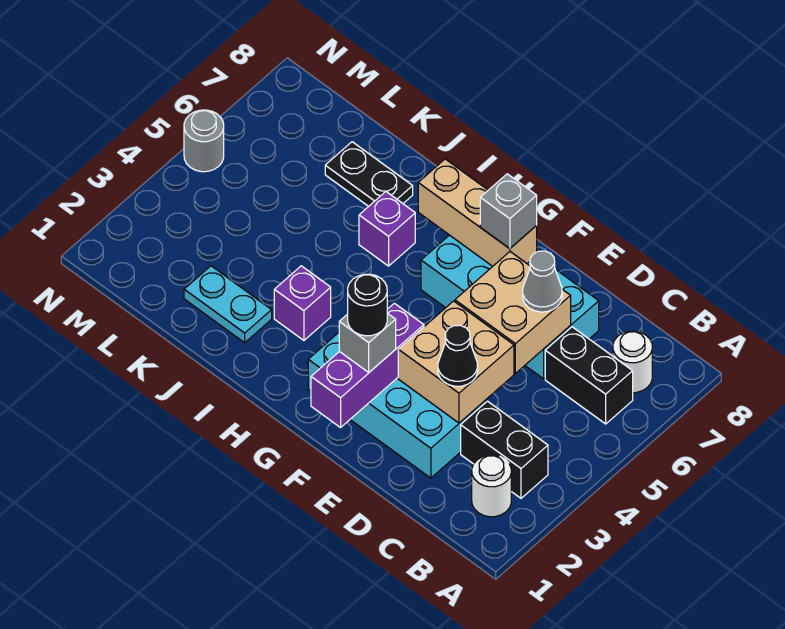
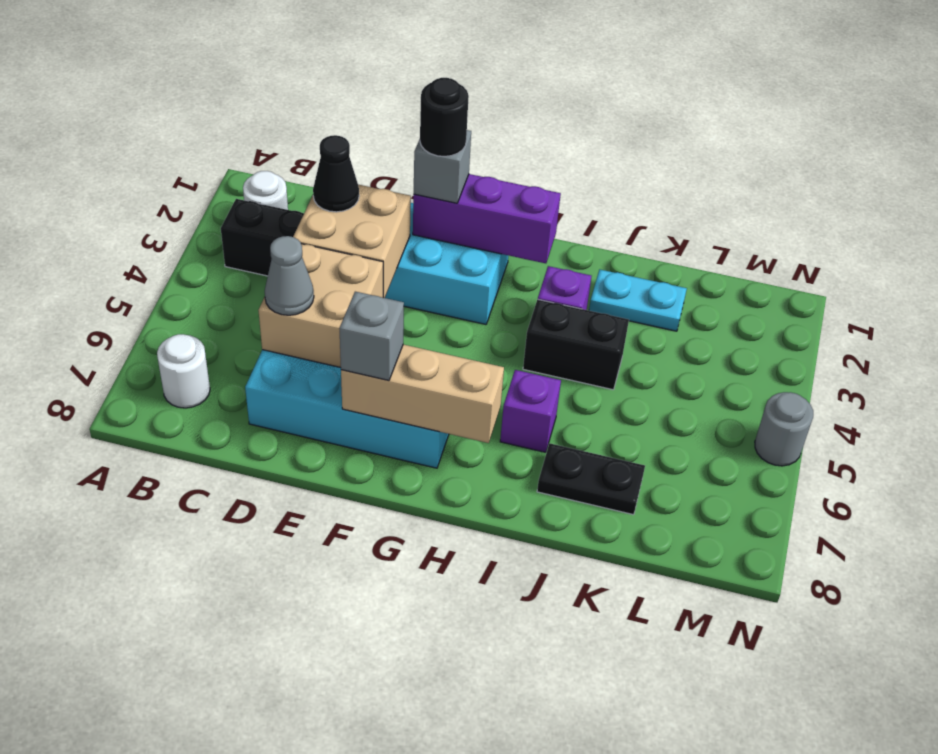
black brick B6:C6 level 1 -> black brick I4:J4 level 1
purple brick F1:F3 level 2 -> purple brick F2:H2 level 2

